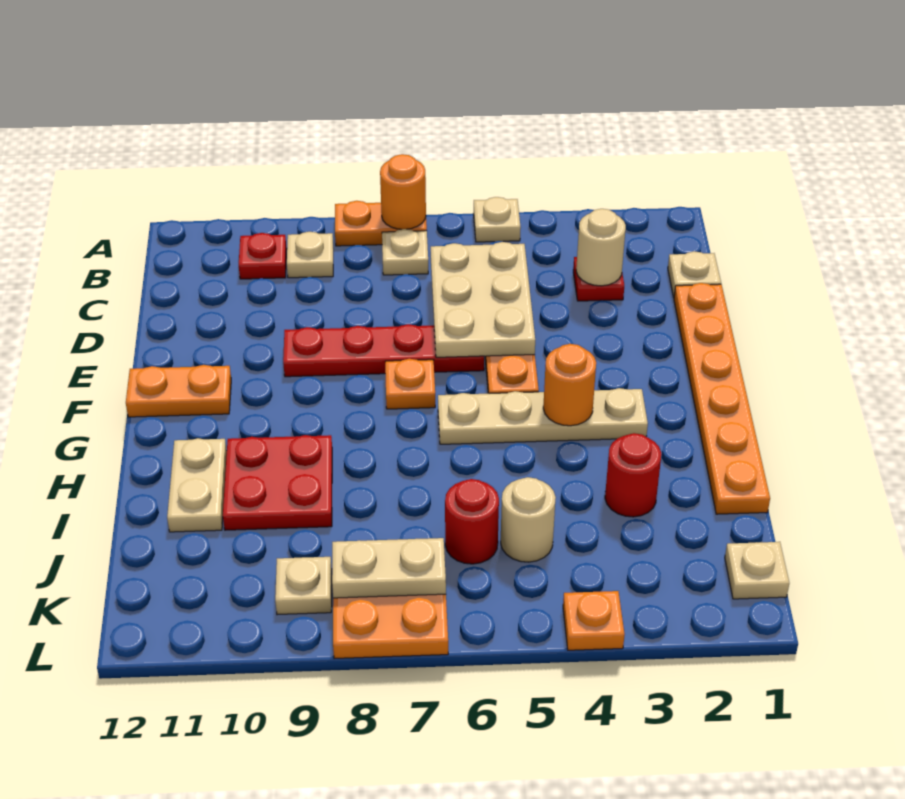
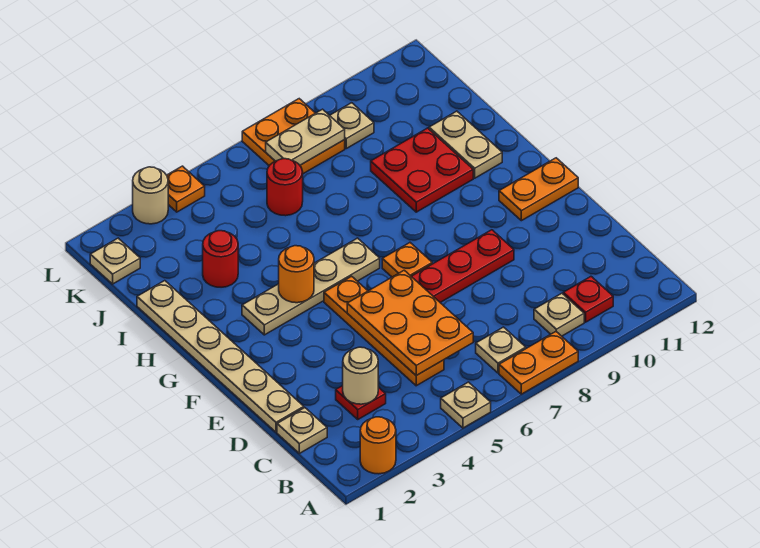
orange round brick A7 level 2 -> orange round brick A2 level 1
tan plate C5:E6 level 2 -> orange plate C5:E6 level 2
orange plate D1:I1 level 1 -> tan plate D1:I1 level 1
tan round brick J5 level 1 -> tan round brick L3 level 1

